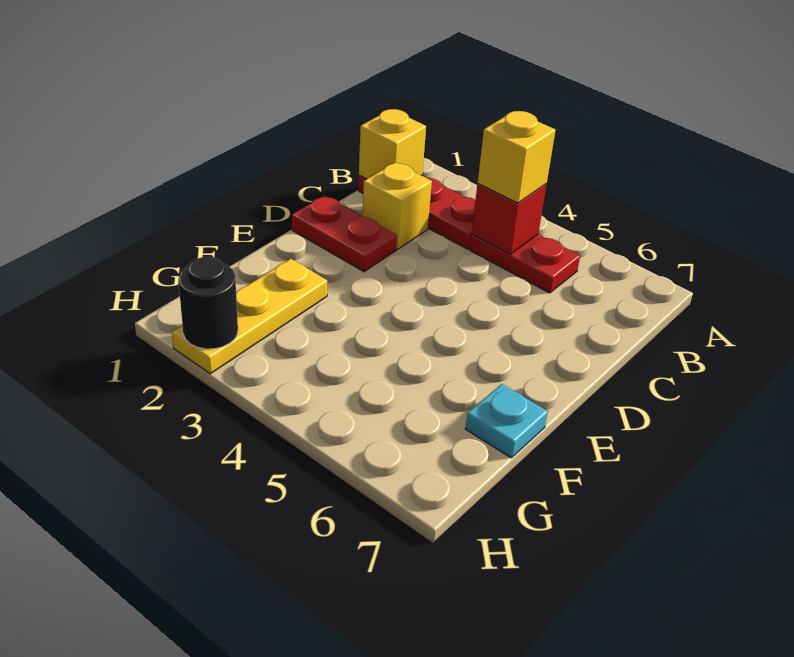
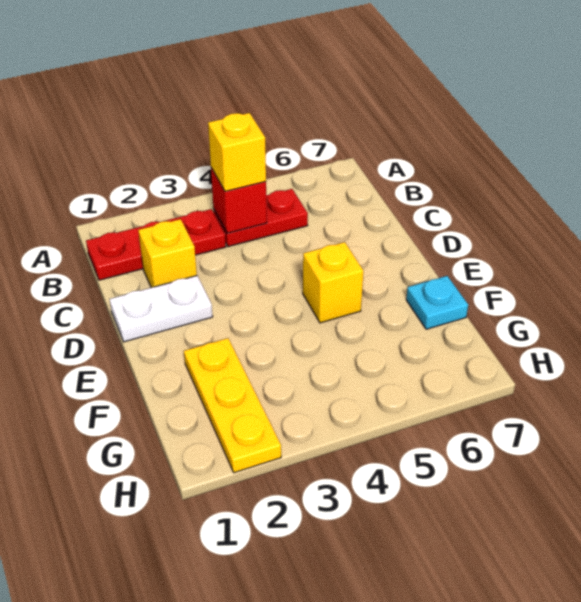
yellow brick B1 level 2 -> yellow brick E5 level 1
red plate D1:D2 level 1 -> white plate D1:D2 level 1
black round brick H2 level 2 -> none

